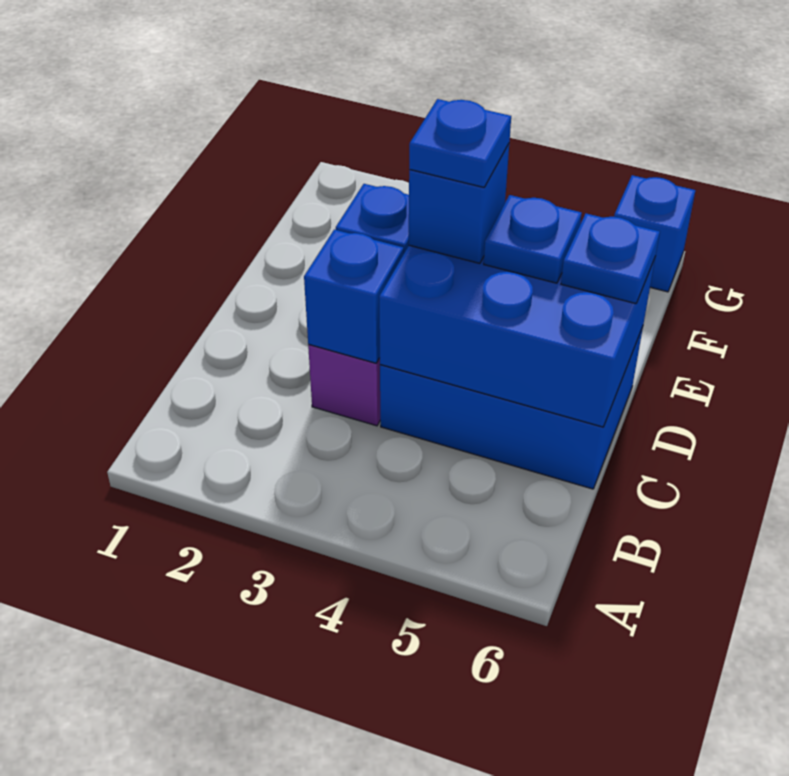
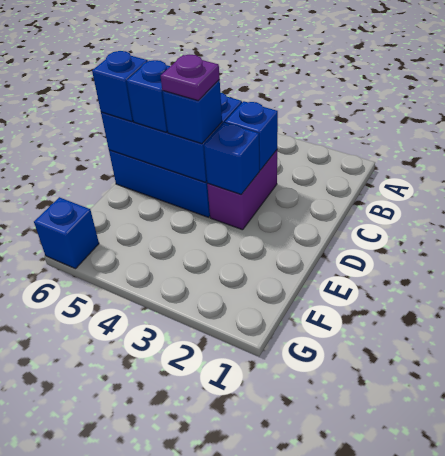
blue plate D4 level 4 -> purple plate D4 level 4
blue plate D5 level 3 -> blue brick D5 level 3
blue plate D6 level 3 -> blue brick D6 level 3

